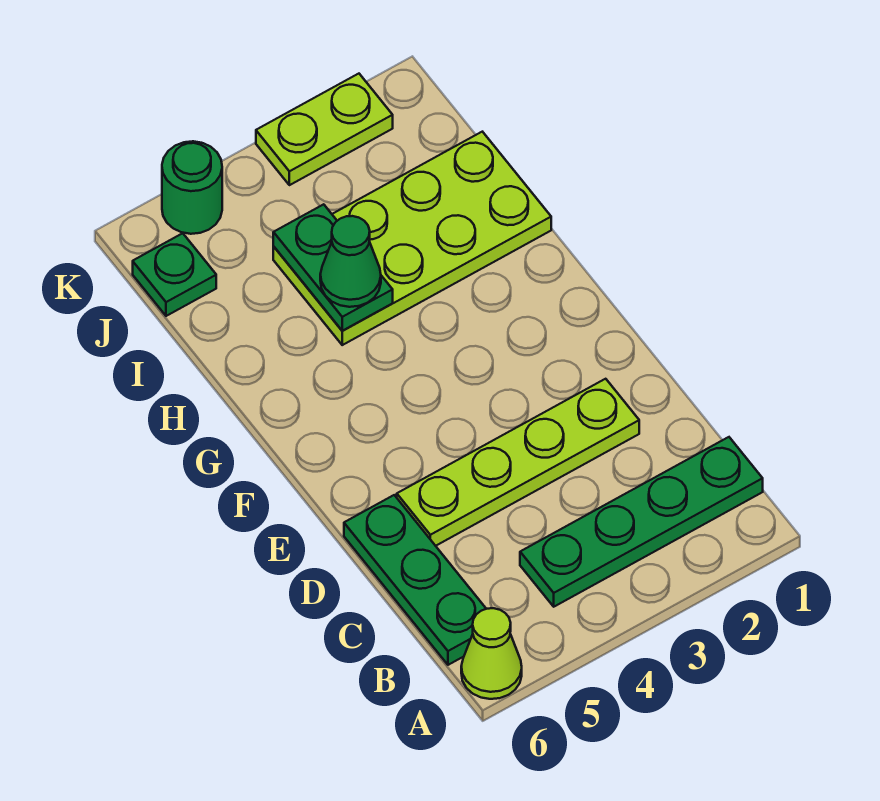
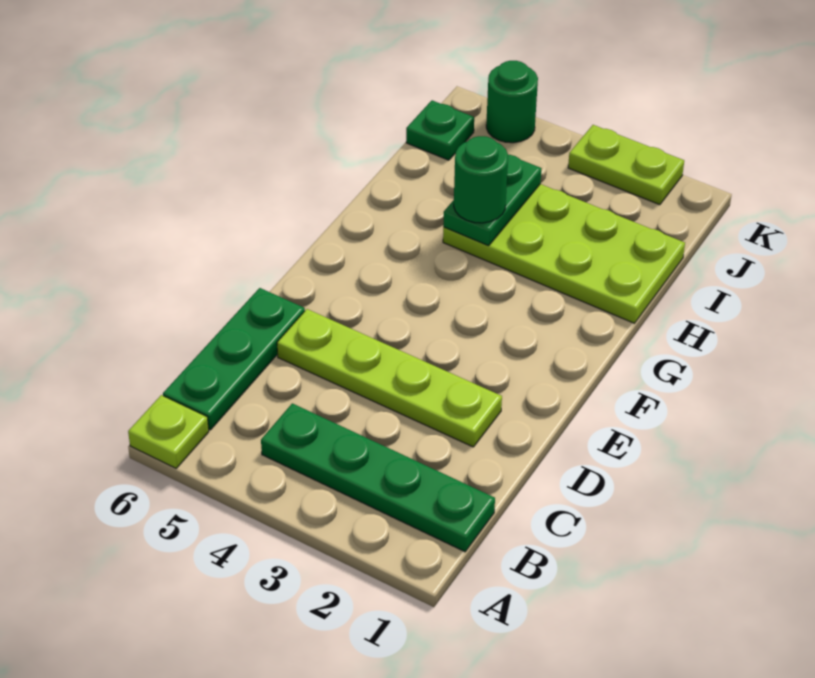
lime cone A6 level 1 -> lime plate A6 level 1
green cone H4 level 3 -> green round brick H4 level 3

